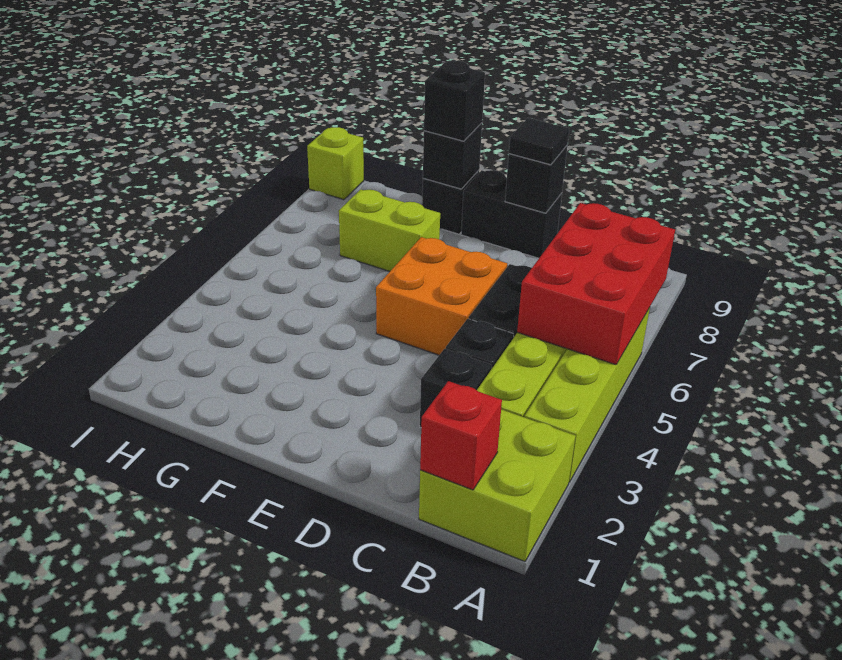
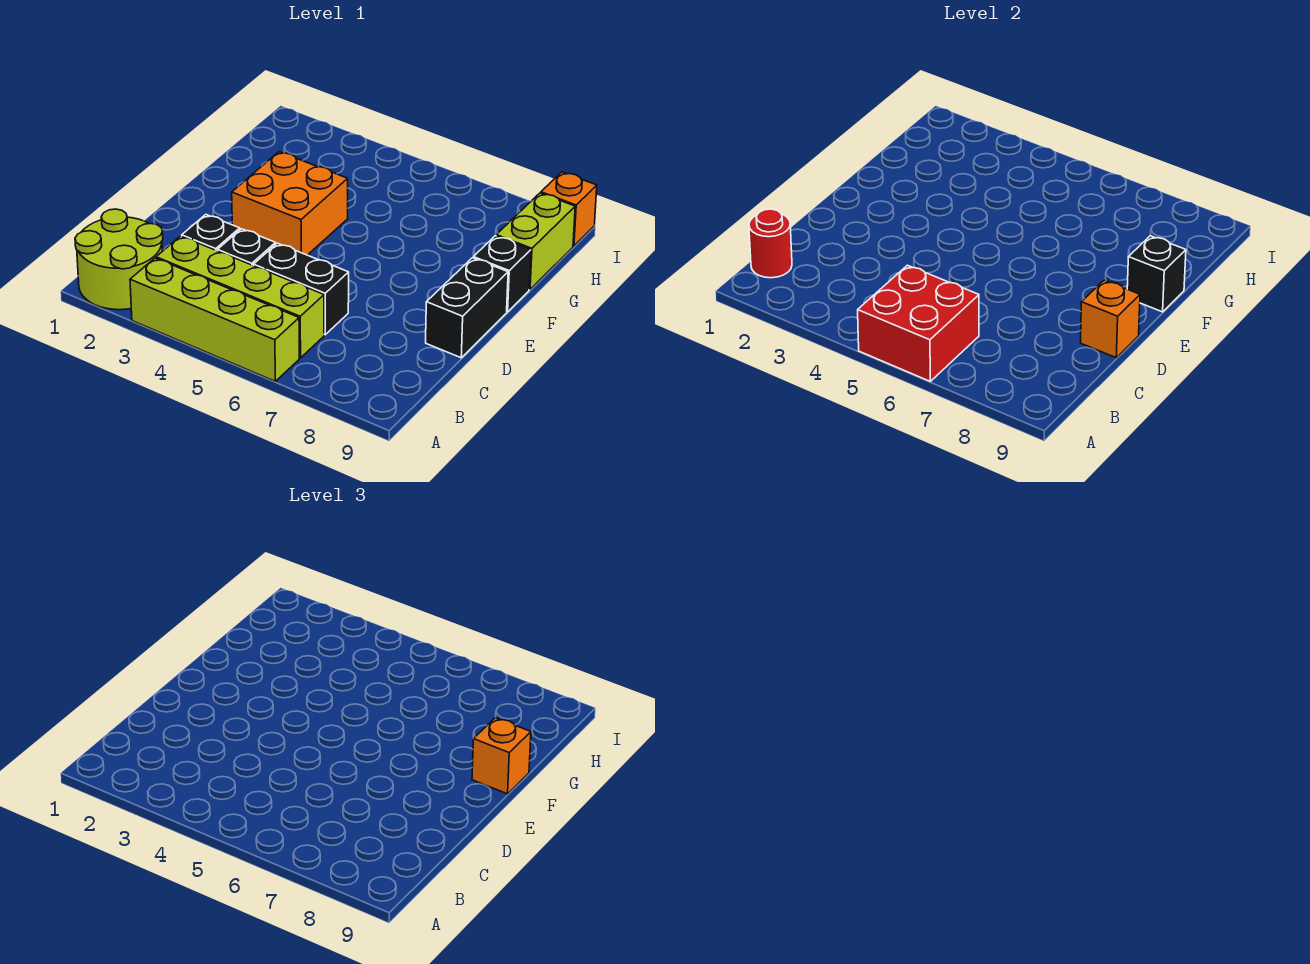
lime brick A1:B2 level 1 -> lime round brick A1:B2 level 1
red brick A5:B7 level 2 -> red brick A5:B6 level 2
red brick B1 level 2 -> red round brick B1 level 2
orange brick D5:E6 level 1 -> orange brick E3:F4 level 1
black brick D9 level 2 -> orange brick D9 level 2
black tile D9 level 3 -> none
lime brick F7:G7 level 1 -> lime brick G9:H9 level 1
black brick F9 level 3 -> orange brick F9 level 3
lime brick I9 level 1 -> orange brick I9 level 1

